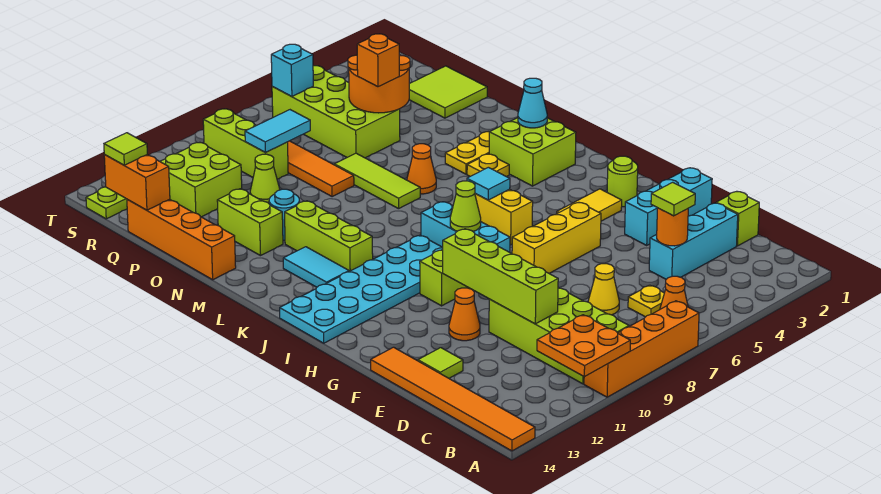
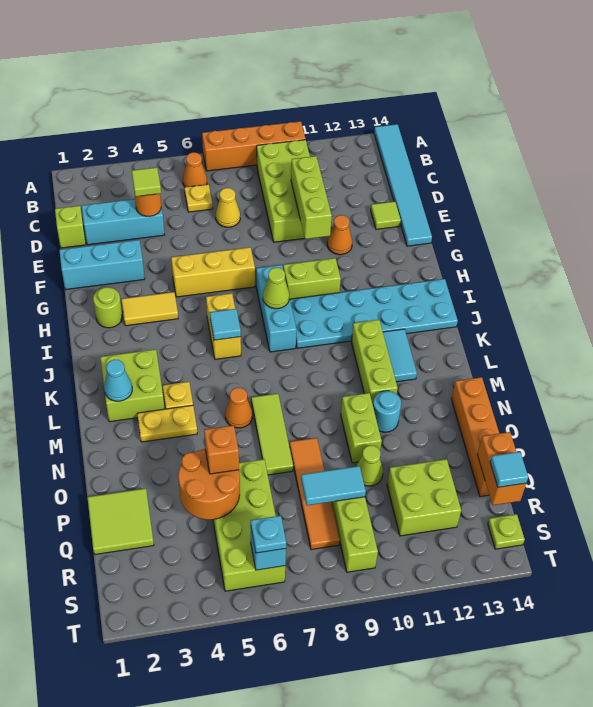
orange plate A10:B11 level 2 -> none
orange tile A14:F14 level 1 -> cyan tile A14:F14 level 1
lime brick D10:G10 level 2 -> lime brick D10:F10 level 2
lime brick N12:O12 level 1 -> lime brick N10:O10 level 1
lime tile R14 level 3 -> cyan tile R14 level 3
none -> cyan plate S6 level 3

